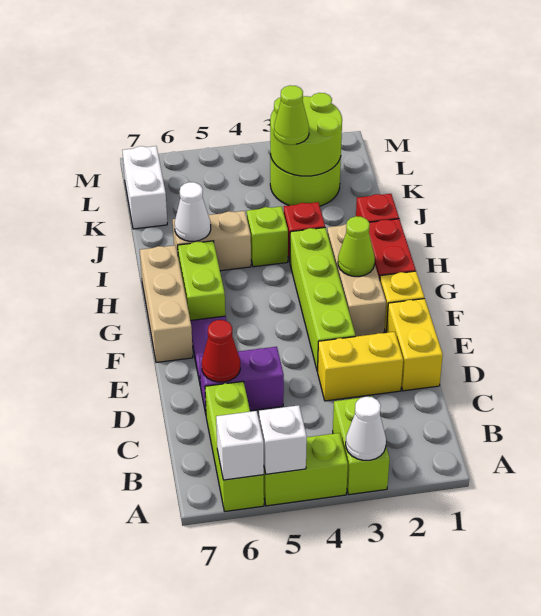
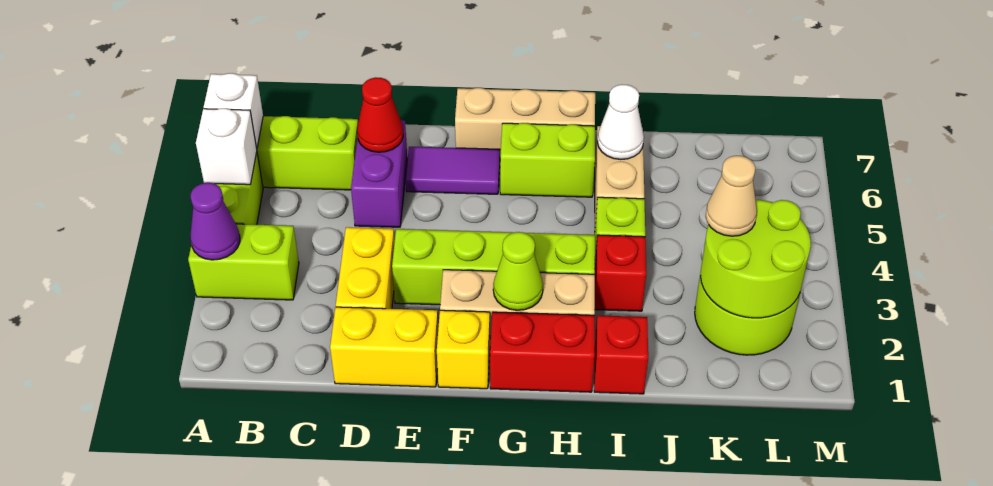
white cone A3 level 2 -> purple cone A3 level 2
lime cone K3 level 3 -> tan cone K3 level 3
white brick K7:L7 level 1 -> none

